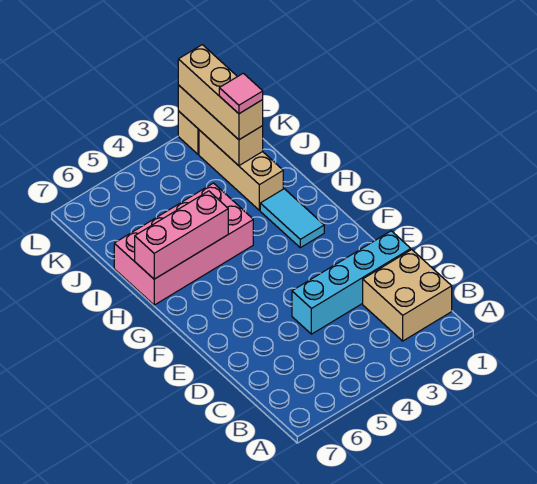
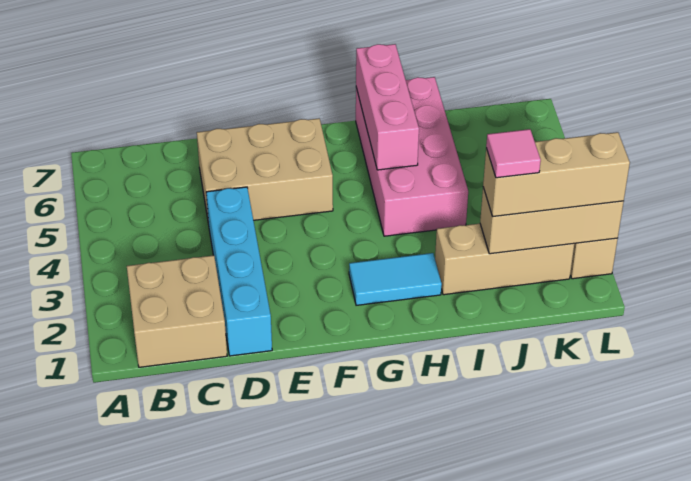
none -> tan brick D5:F6 level 1

